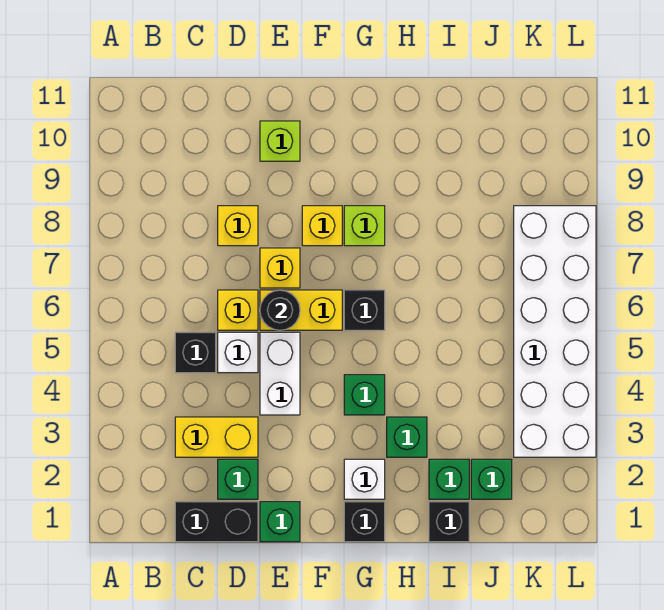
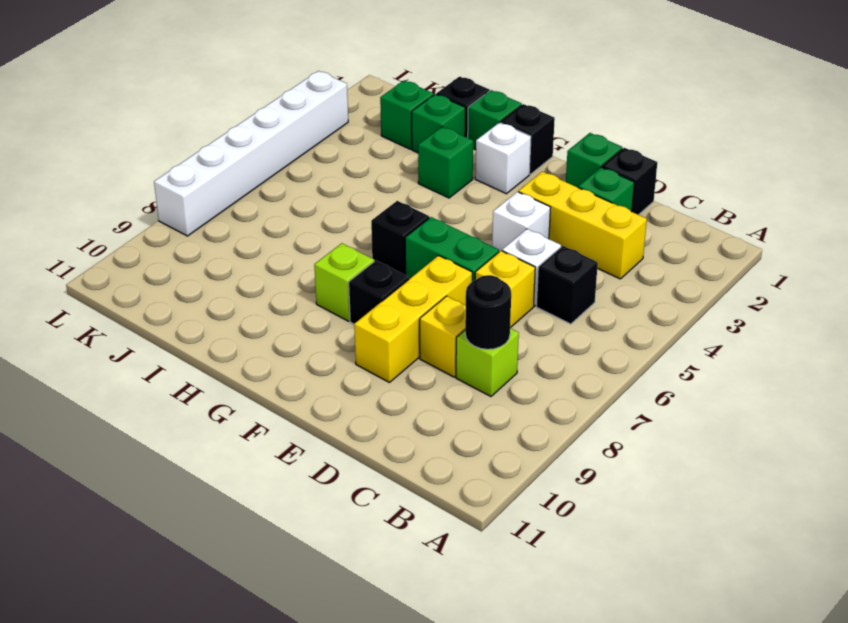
black brick C1:D1 level 1 -> black brick D1 level 1
yellow brick C3:D3 level 1 -> yellow brick C3:E3 level 1
white brick E4:E5 level 1 -> white brick E4 level 1
yellow brick E6:F6 level 1 -> green brick E6:F6 level 1
black round brick E6 level 2 -> black round brick C8 level 2
yellow brick E7 level 1 -> yellow brick E7:E9 level 1
lime brick E10 level 1 -> lime brick C8 level 1
yellow brick F8 level 1 -> black brick F8 level 1
green brick G4 level 1 -> green brick H1 level 1
white brick K3:L8 level 1 -> white brick L3:L8 level 1

